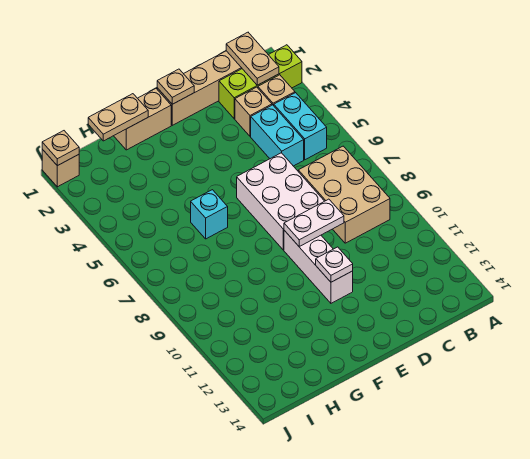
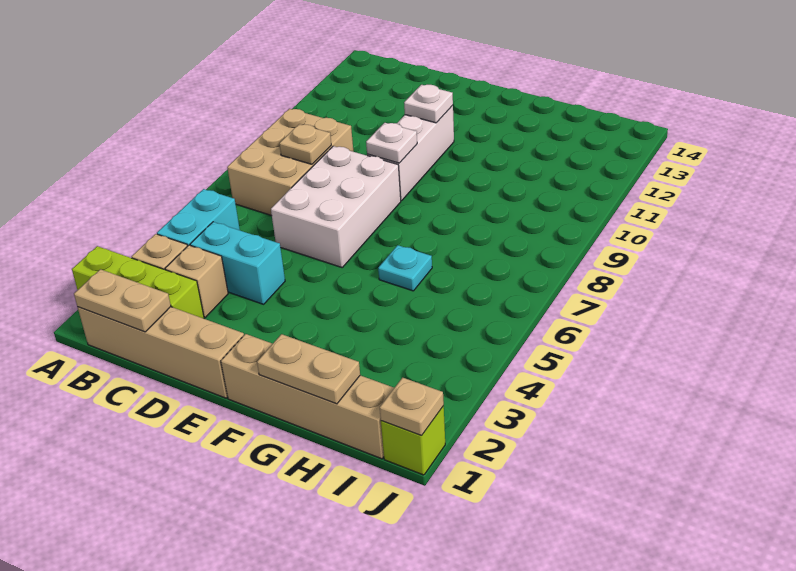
tan plate B1:B2 level 2 -> tan plate B1:C1 level 2
cyan brick C4:C5 level 1 -> cyan brick C4:D4 level 1
white plate D9:E9 level 2 -> white plate E9 level 2
tan plate E1 level 2 -> tan plate C8 level 2
tan brick F1:G1 level 1 -> tan brick F1:I1 level 1
cyan brick G6 level 1 -> cyan plate G6 level 1
tan brick J1 level 1 -> lime brick J1 level 1

